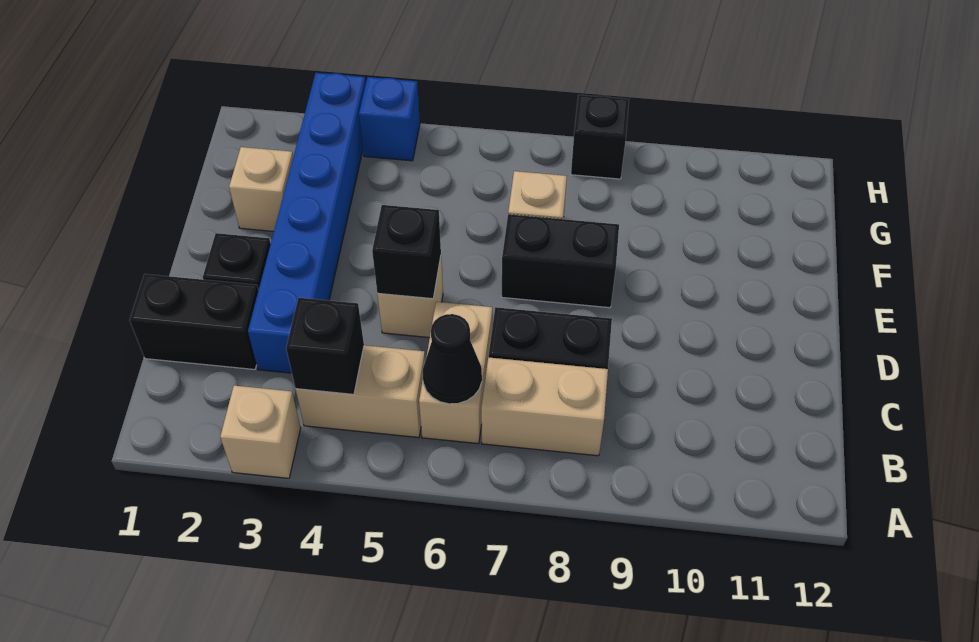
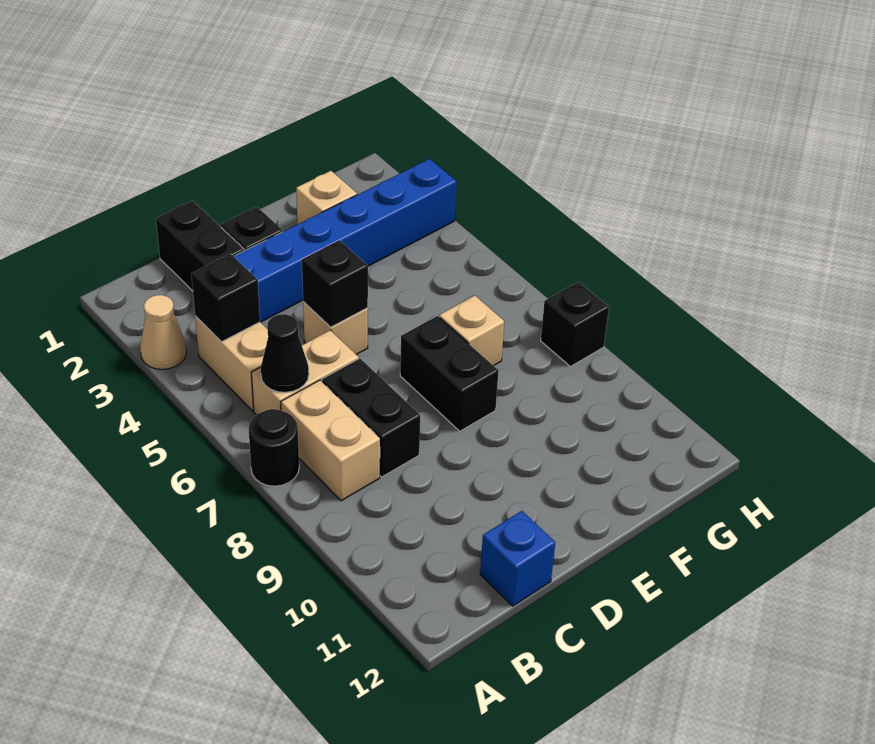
tan brick A3 level 1 -> tan cone A3 level 1
none -> black round brick A7 level 1
blue brick H4 level 1 -> blue brick C12 level 1

